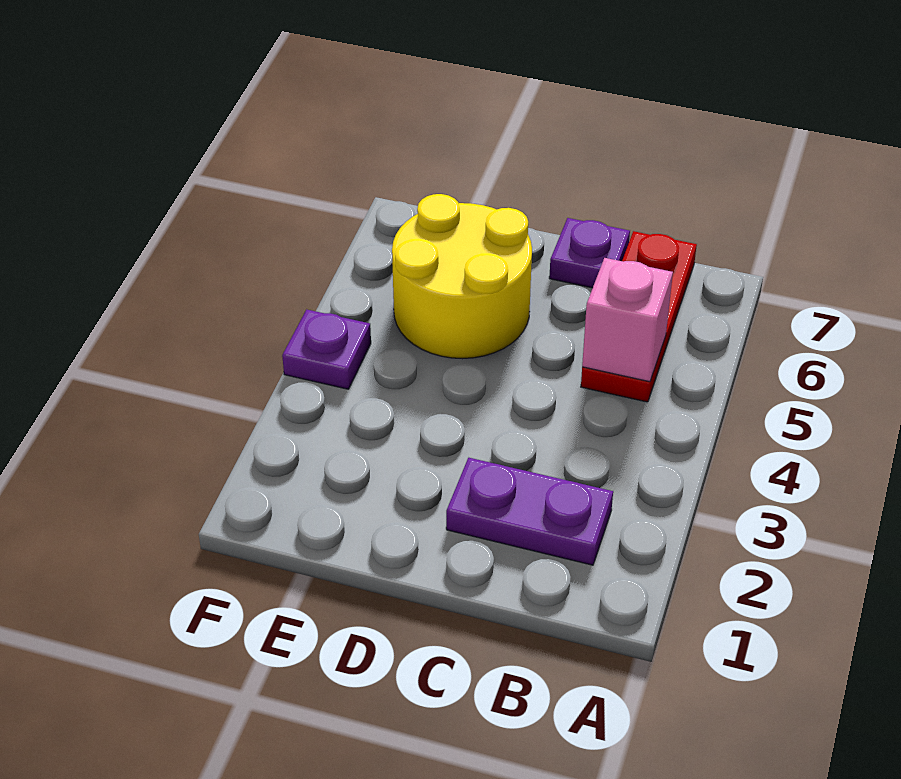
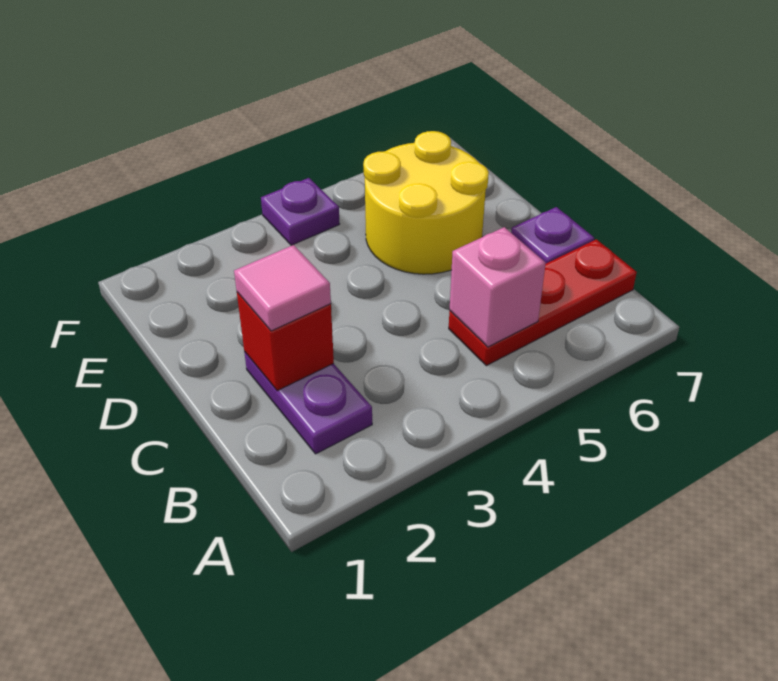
none -> red brick C2 level 2
none -> pink tile C2 level 3

